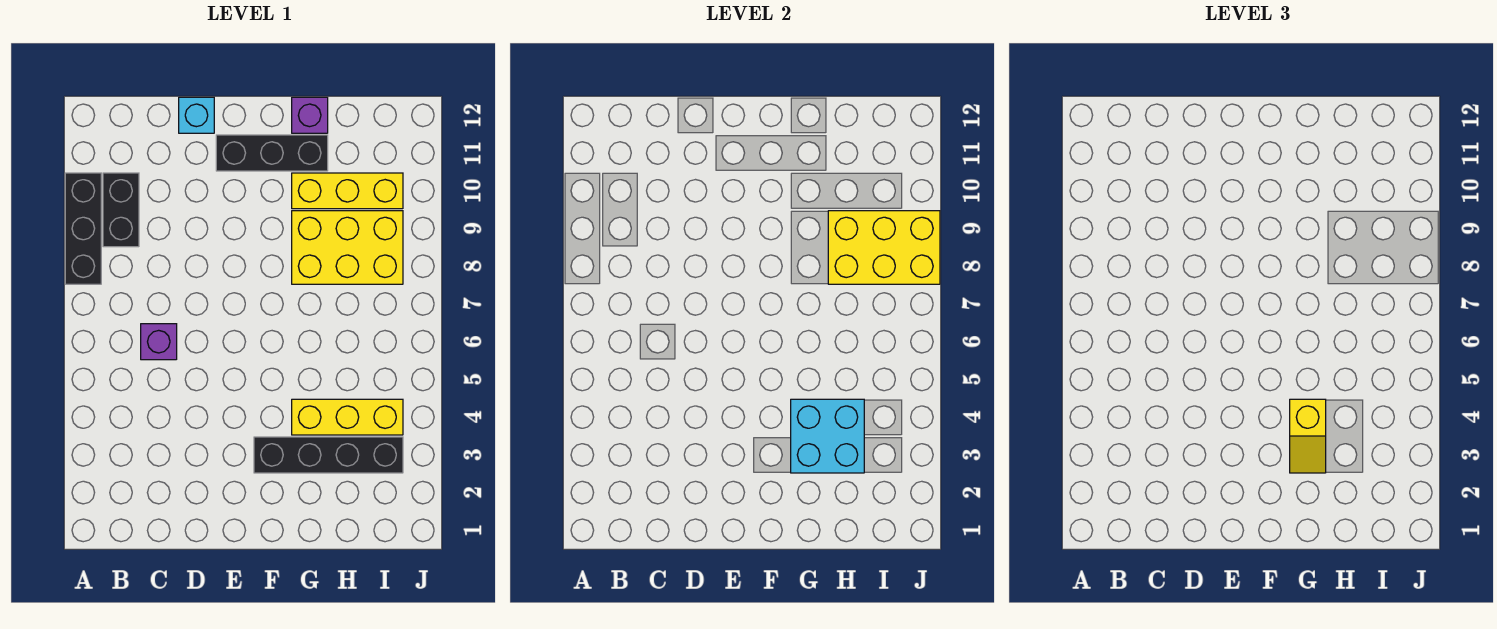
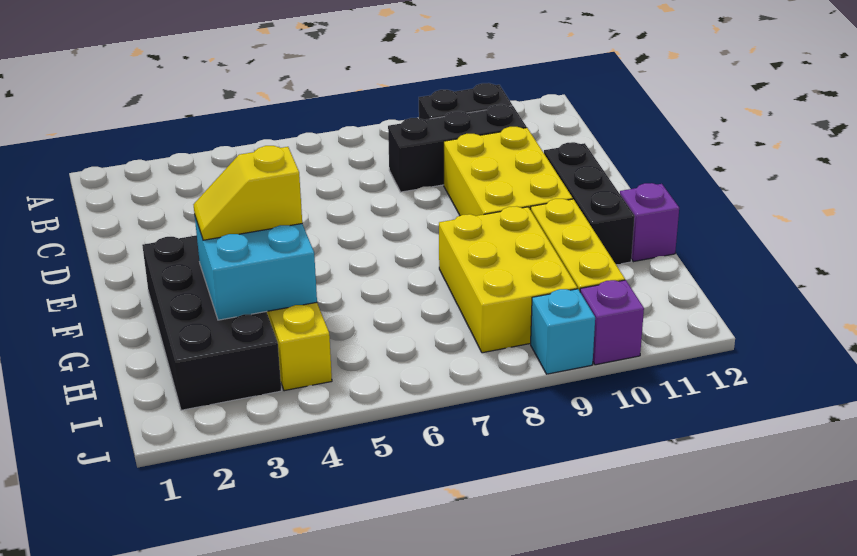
black brick A8:A10 level 1 -> black brick C8:C10 level 1
purple brick C6 level 1 -> purple brick J10 level 1
cyan brick D12 level 1 -> cyan brick J9 level 1
black brick F3:I3 level 1 -> black brick F2:I3 level 1
yellow brick H8:J9 level 2 -> yellow brick D9:F10 level 1

